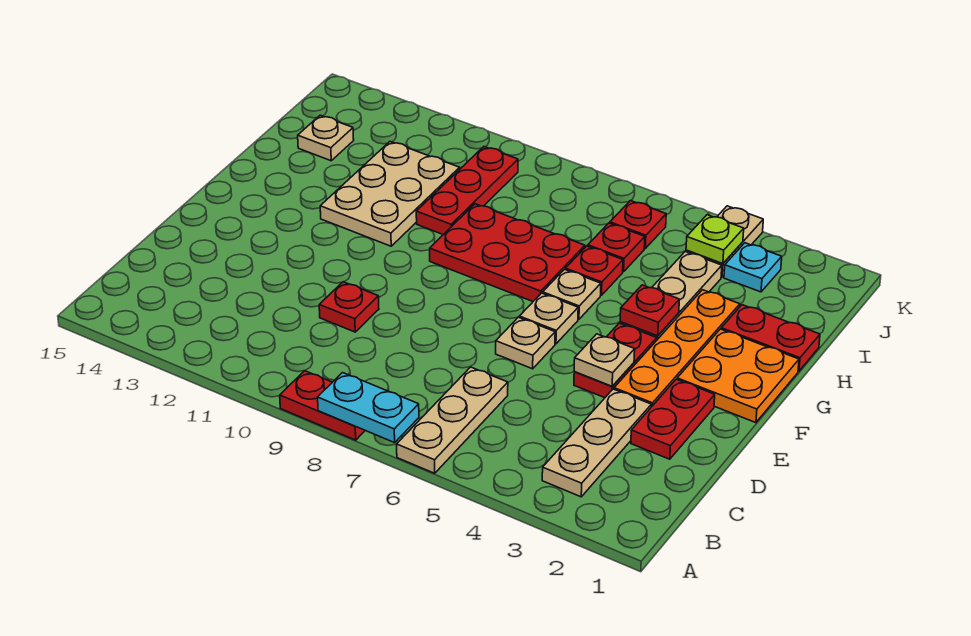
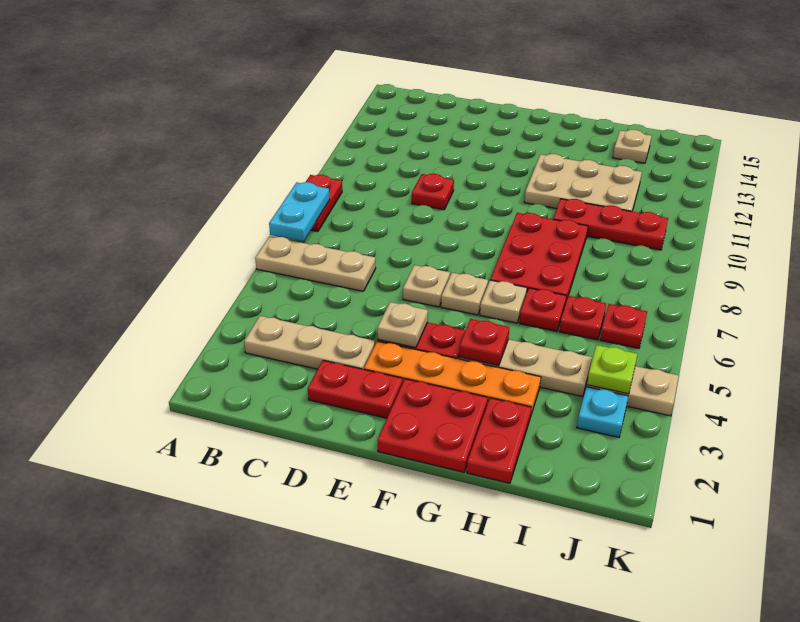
orange plate F1:G2 level 1 -> red plate F1:G2 level 1

